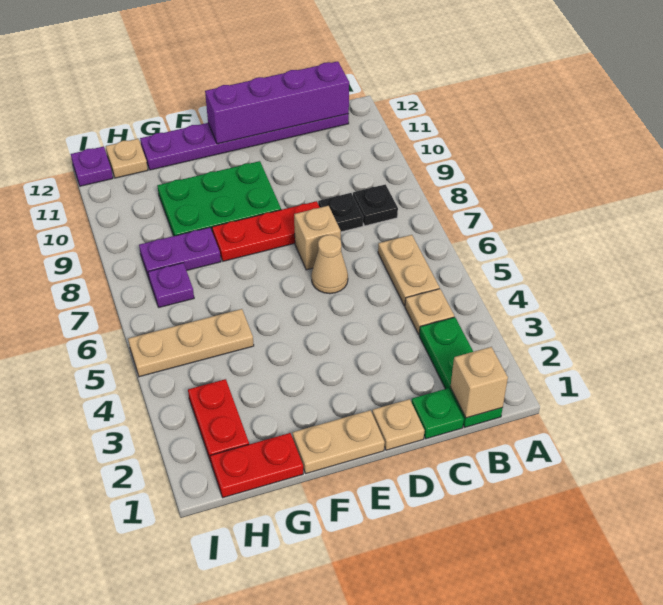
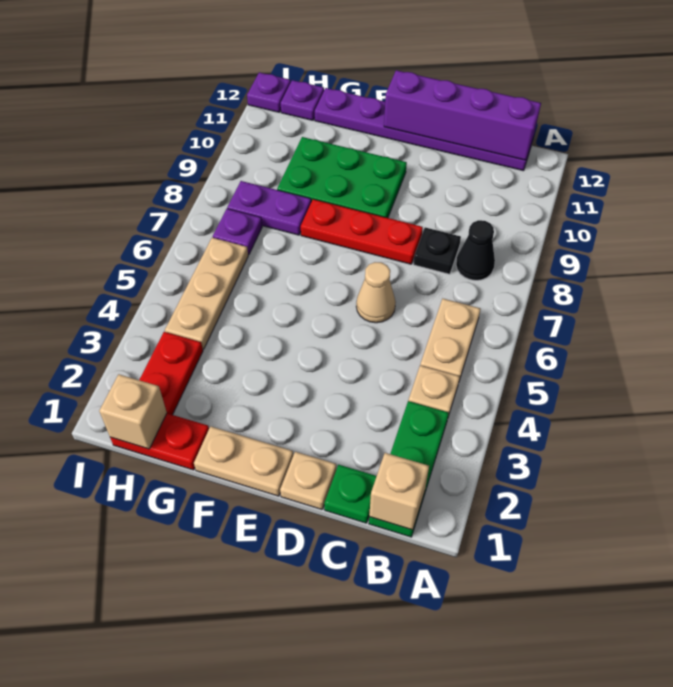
black plate B8 level 1 -> black cone B8 level 1
tan brick D7 level 1 -> tan brick H1 level 2
tan plate G5:I5 level 1 -> tan plate H4:H6 level 1
tan plate H12 level 1 -> purple plate H12 level 1

